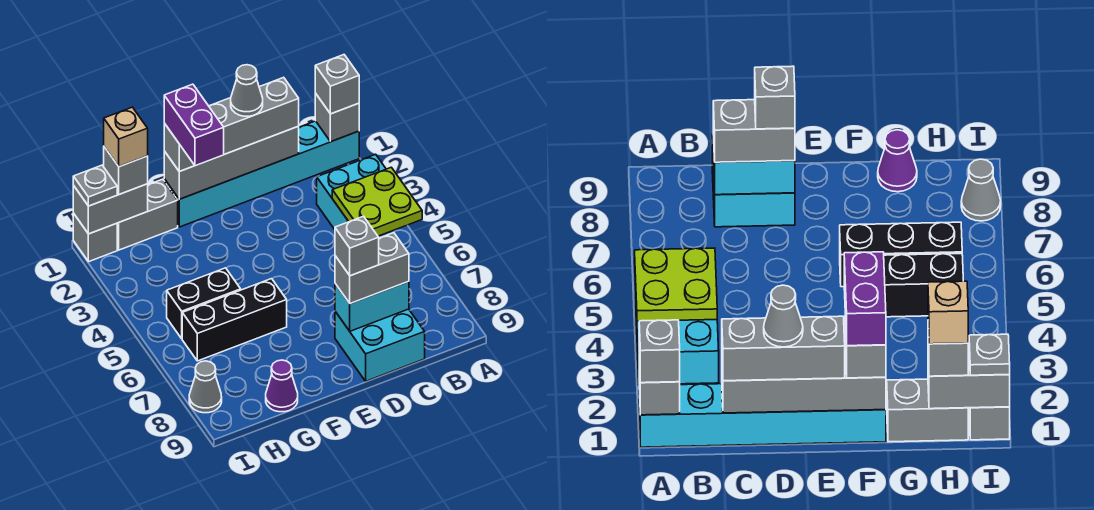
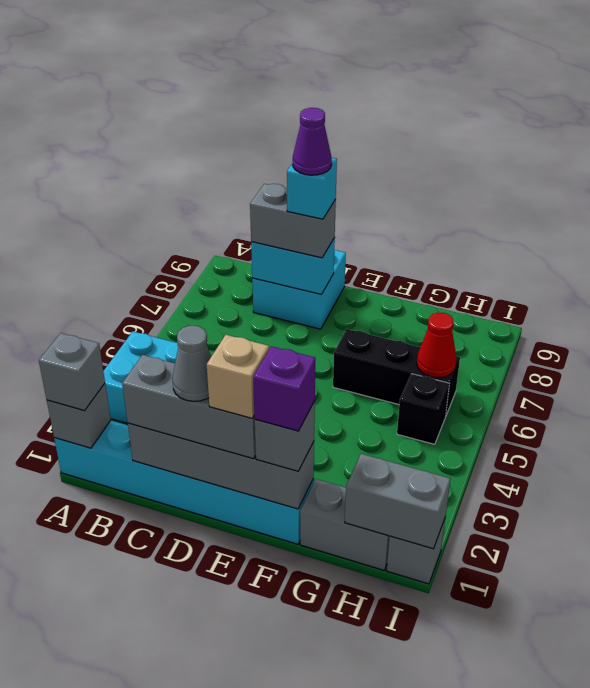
lime plate A4:B5 level 2 -> none
grey brick D8 level 4 -> cyan brick D8 level 4
purple brick F1:F2 level 4 -> purple brick F1 level 4
black brick G5:H5 level 1 -> black brick H5 level 1
purple cone G9 level 1 -> purple cone D8 level 5
grey brick H1 level 3 -> none
tan brick H1 level 4 -> tan brick E1 level 4
none -> red cone H6 level 2
grey plate I1 level 3 -> none
grey cone I8 level 1 -> none

